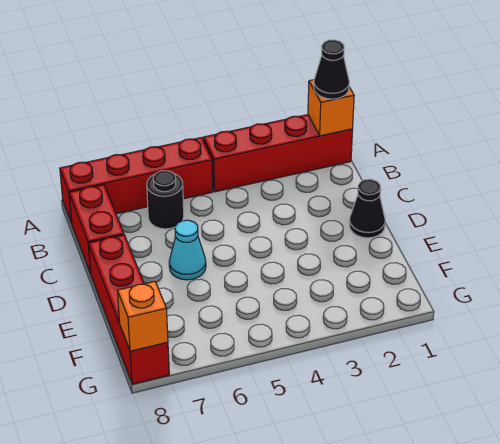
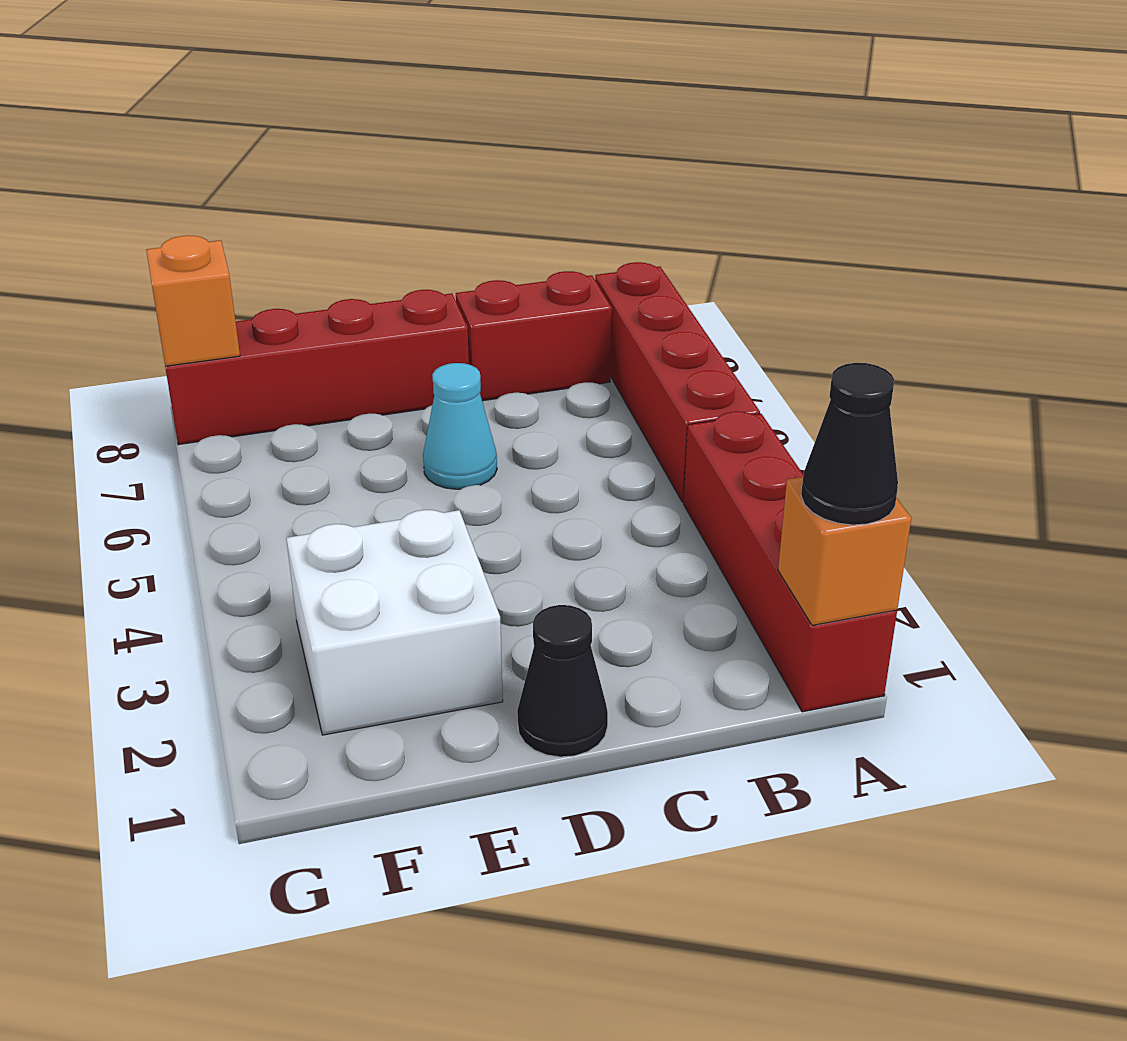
black round brick B6 level 1 -> none
none -> white brick E2:F3 level 1

